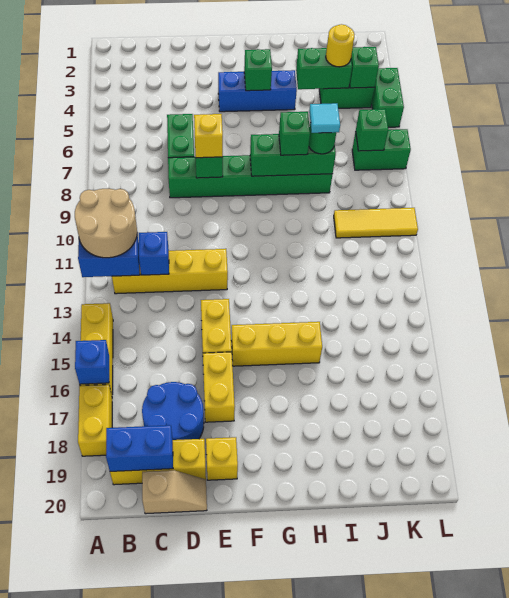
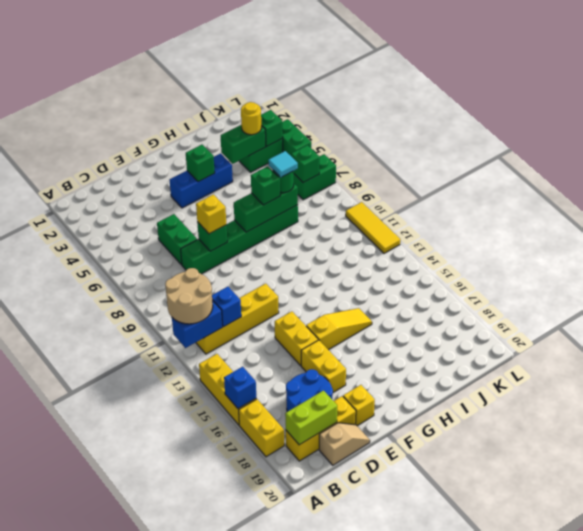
blue brick B19:C19 level 2 -> lime brick B19:C19 level 2
yellow brick F15:H15 level 1 -> yellow slope F15:H15 level 1 top F
yellow tile J10:L10 level 1 -> yellow tile L10:L12 level 1

